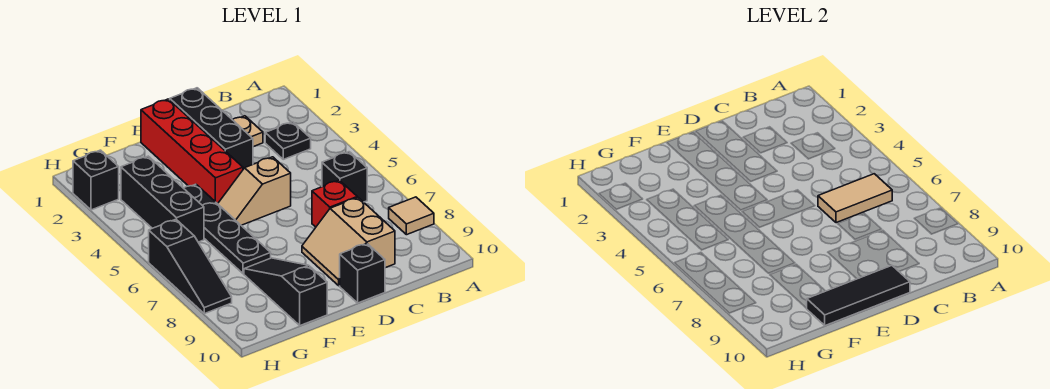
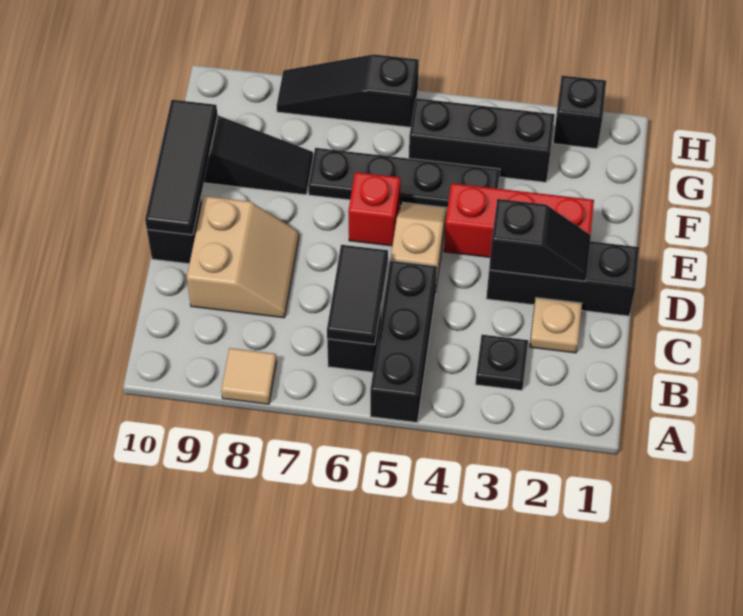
none -> black brick A5:C5 level 1
tan tile B6:C6 level 2 -> black tile B6:C6 level 2
red brick C7 level 1 -> red brick E6 level 1
tan slope C8:D9 level 1 top C -> tan slope C8:D9 level 1 top 9
none -> black slope D2:D3 level 2 top 3
red brick E1:E4 level 1 -> red brick E2:E4 level 1

